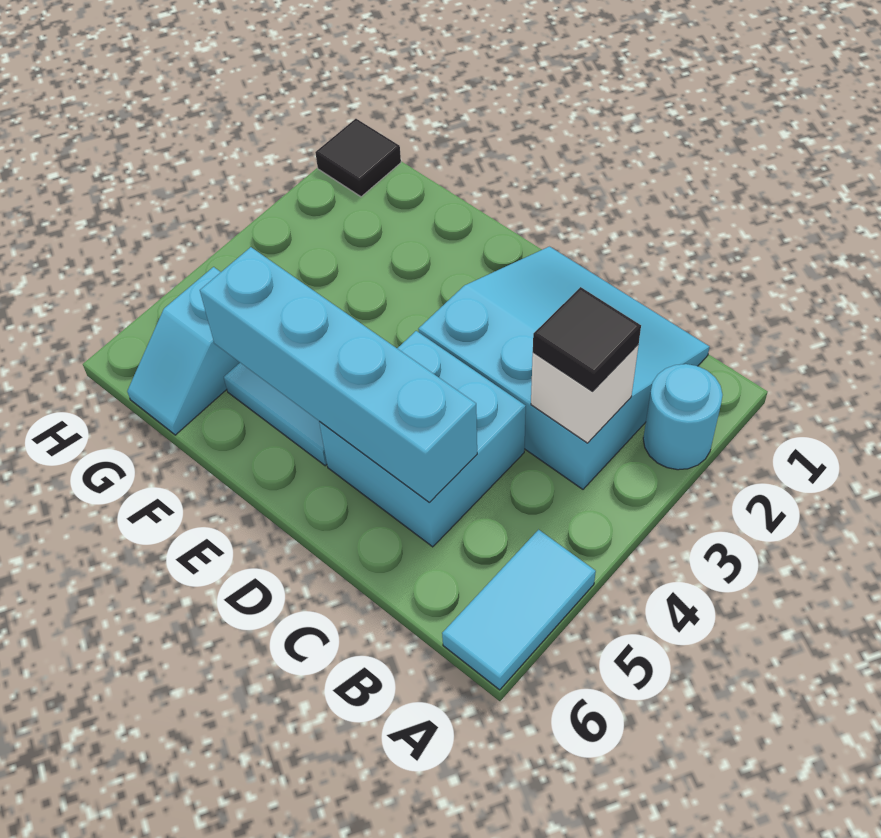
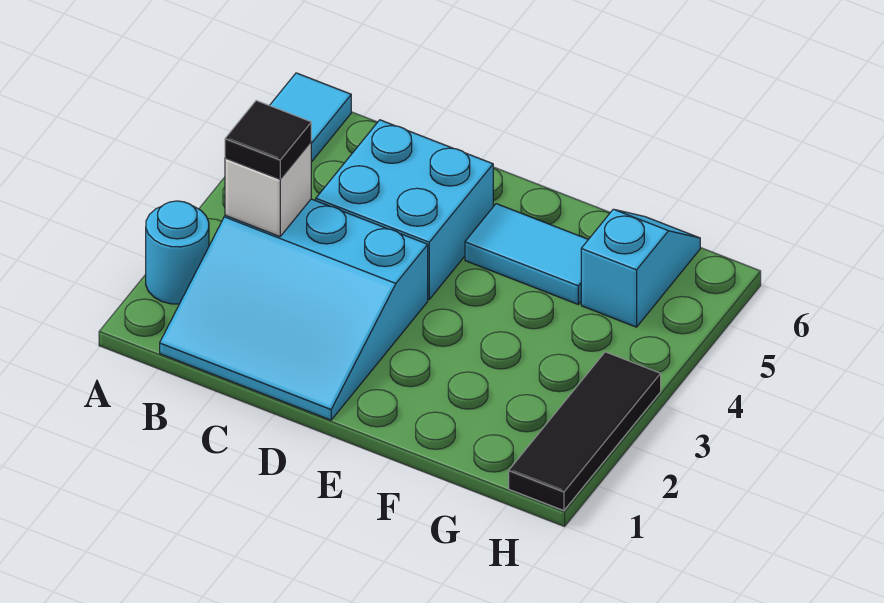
cyan brick C5:F5 level 2 -> none
black tile H1 level 1 -> black tile H1:H3 level 1

